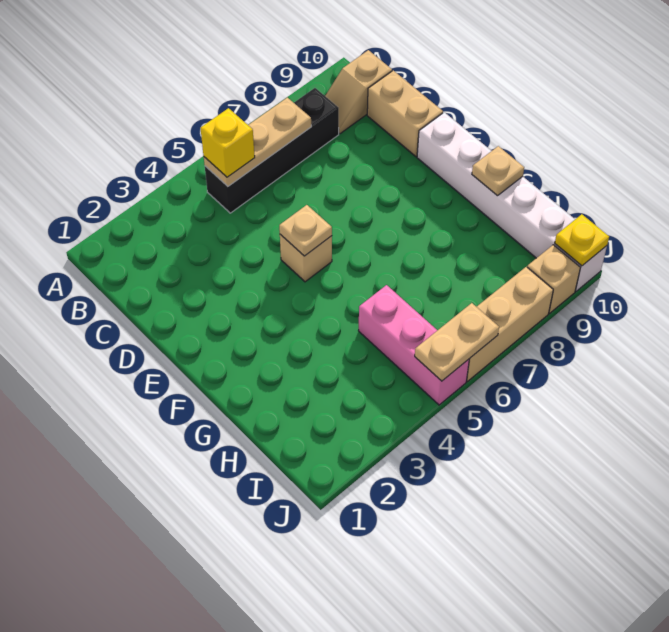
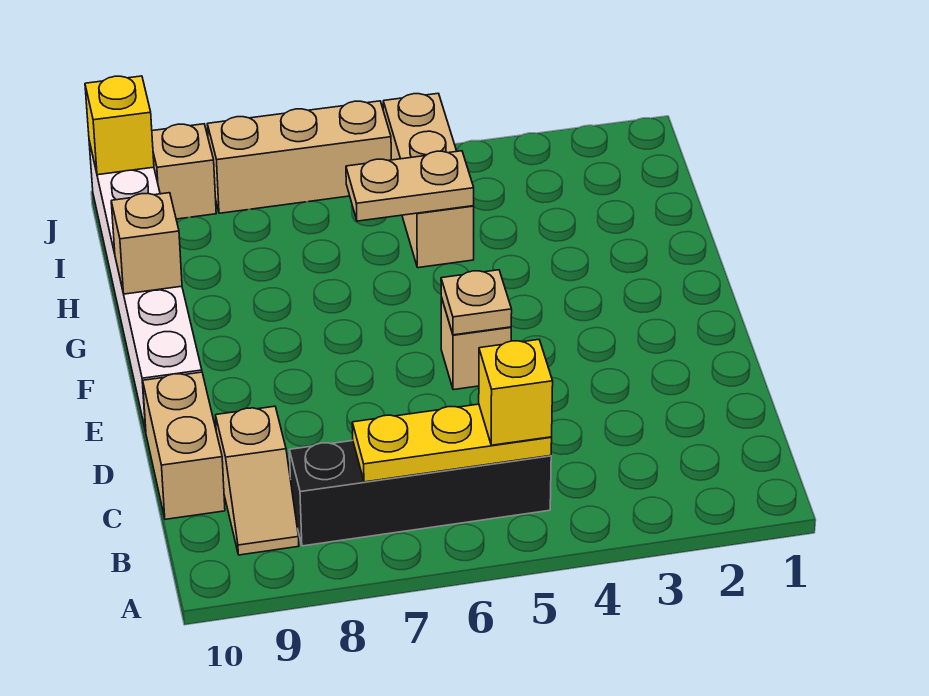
tan plate B5:B7 level 2 -> yellow plate B5:B7 level 2
tan slope B9:B10 level 1 top 10 -> tan slope B9:C9 level 1 top C
tan plate G10 level 2 -> tan brick G10 level 2
pink brick H5:J5 level 1 -> tan brick H5:J5 level 1
tan plate J5:J6 level 2 -> tan plate H5:H6 level 2
yellow plate J10 level 2 -> yellow brick J10 level 2

